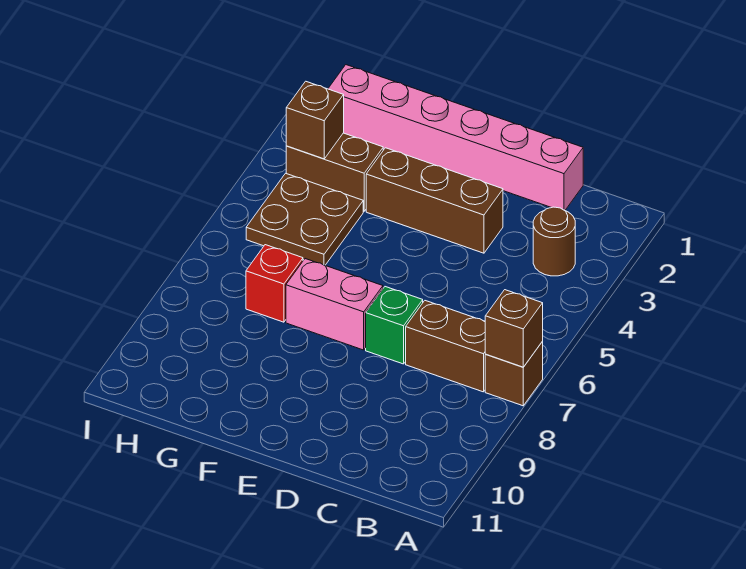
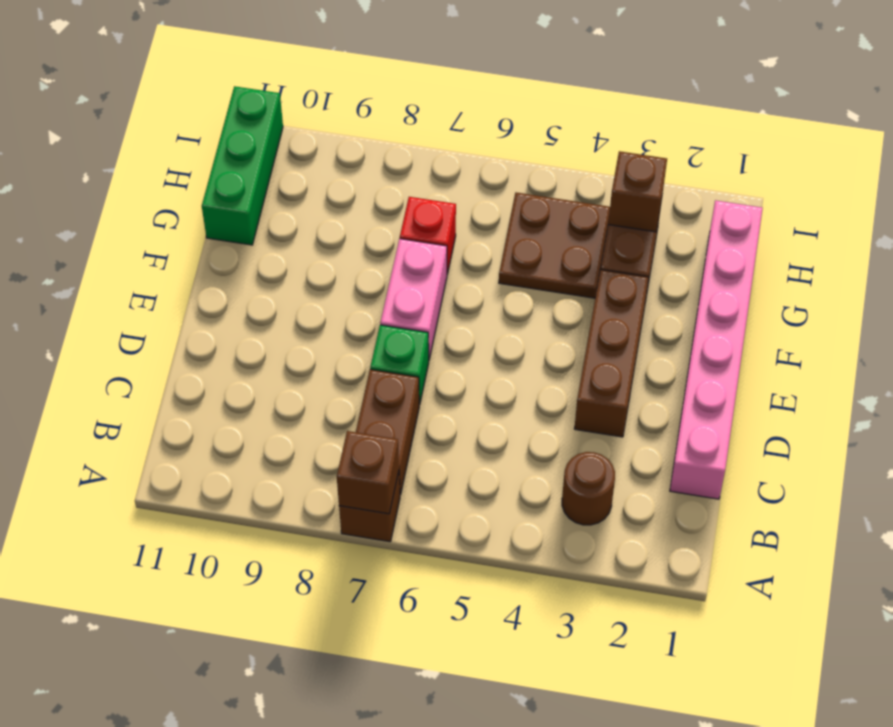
none -> green brick G11:I11 level 1

